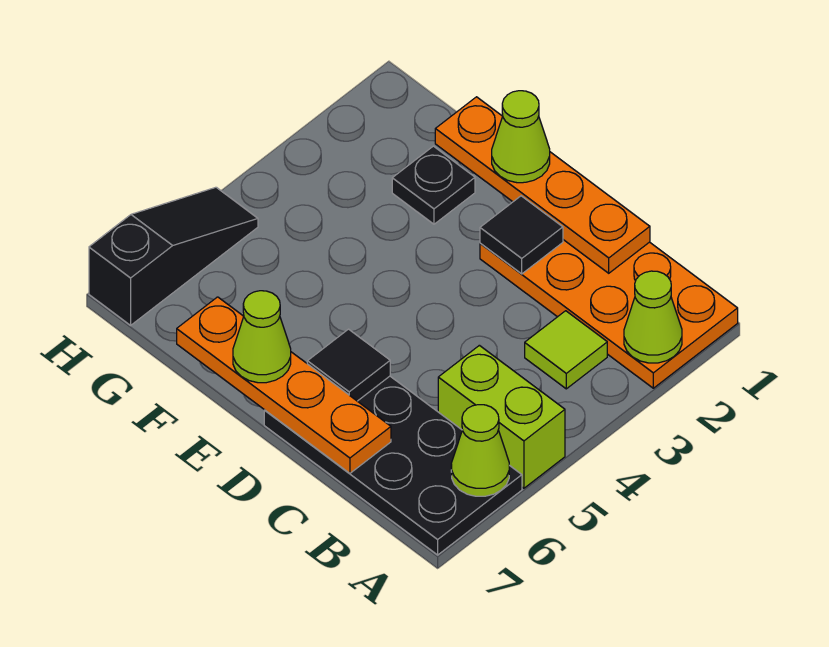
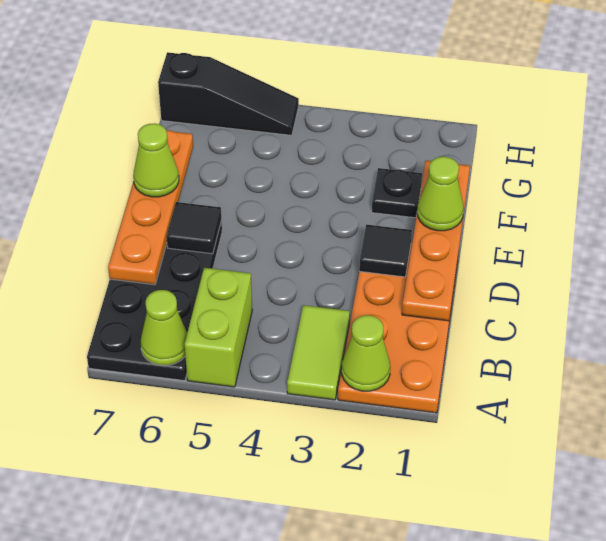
lime tile B3 level 1 -> lime tile A3:B3 level 1

